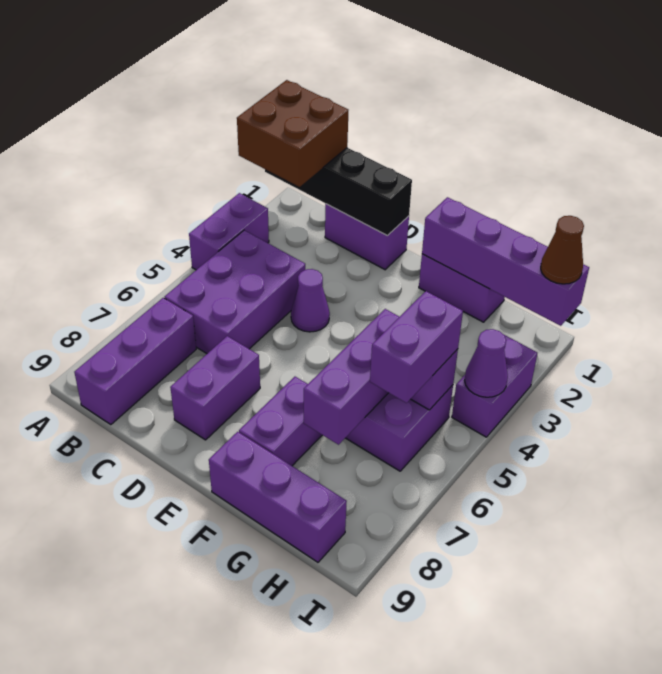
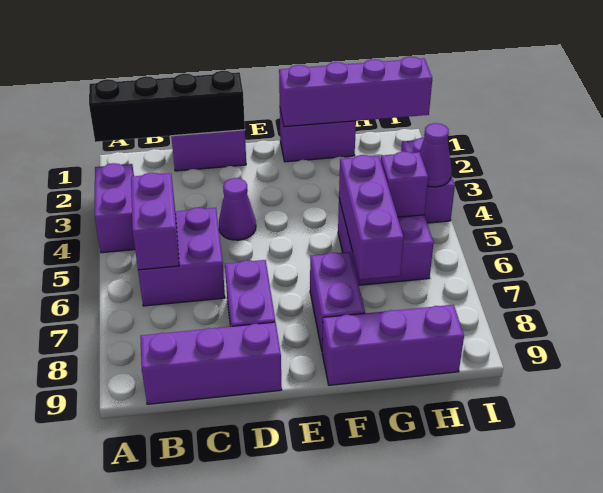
brown brick A1:B2 level 3 -> none
purple brick B4:C6 level 1 -> purple brick B5:C6 level 1
purple brick B7:B9 level 1 -> purple brick B9:D9 level 1
purple brick H5:H6 level 3 -> purple brick B5:B6 level 2
brown cone I1 level 3 -> none

